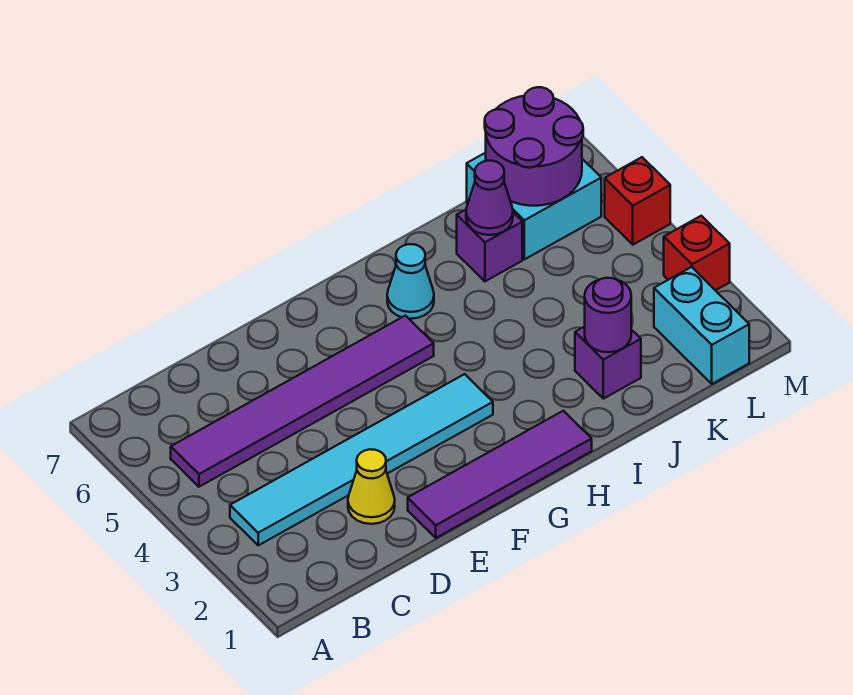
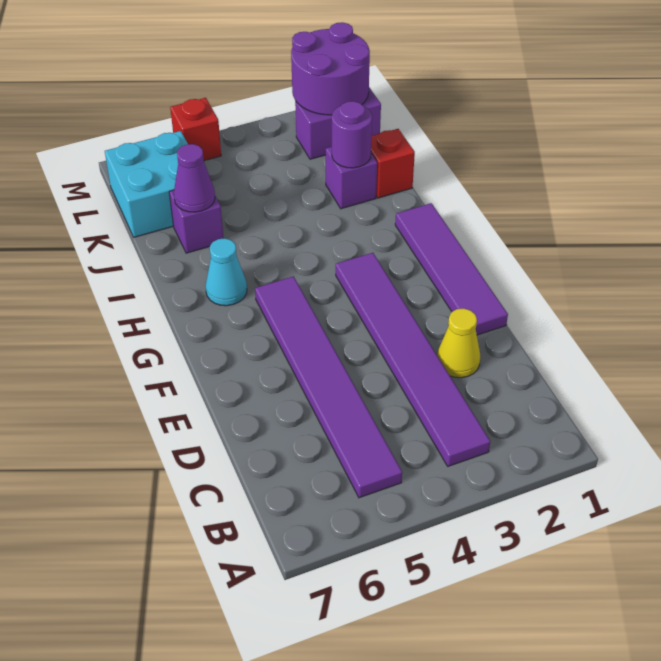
cyan tile B3:G3 level 1 -> purple tile B3:G3 level 1
purple round brick K6:L7 level 2 -> purple round brick L1:M2 level 2
cyan brick L1:L2 level 1 -> purple brick L1:L2 level 1
red brick M3 level 1 -> red brick J1 level 1

